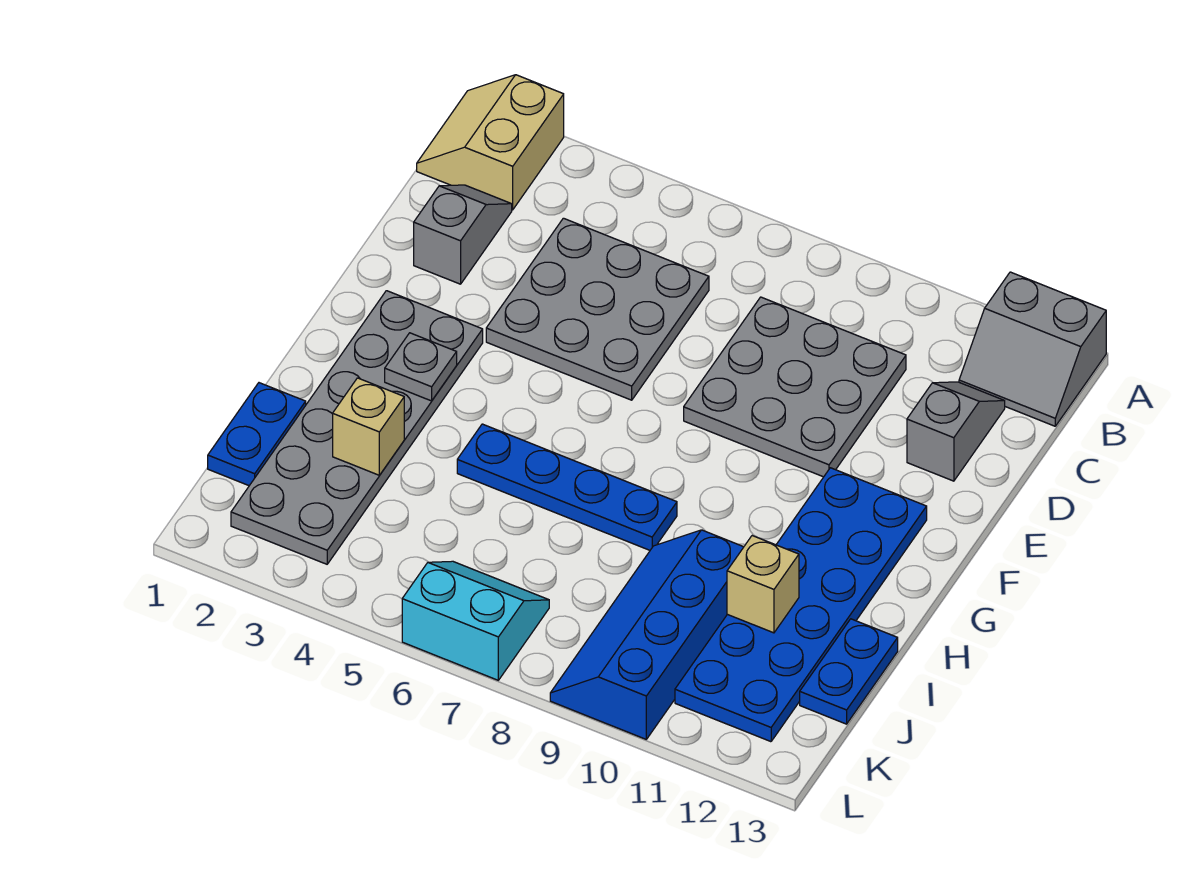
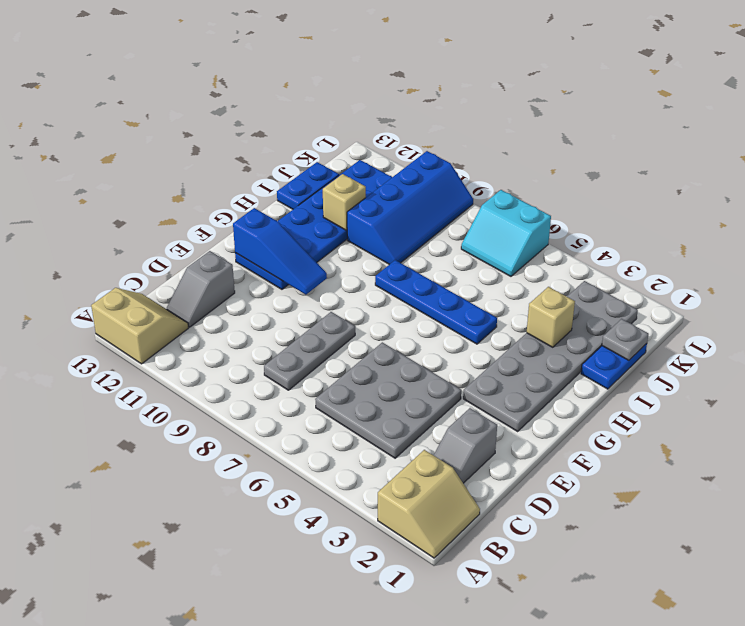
grey slope A12:B13 level 1 top A -> tan slope A12:B13 level 1 top A
grey plate C8:E10 level 1 -> grey plate C8:E8 level 1
none -> blue slope F10:F12 level 2 top 12
grey plate G3 level 2 -> grey plate J1 level 2

